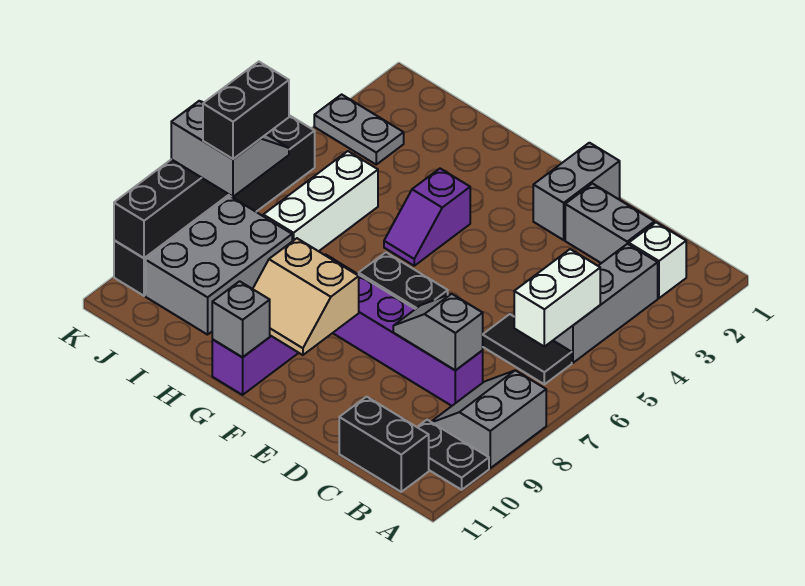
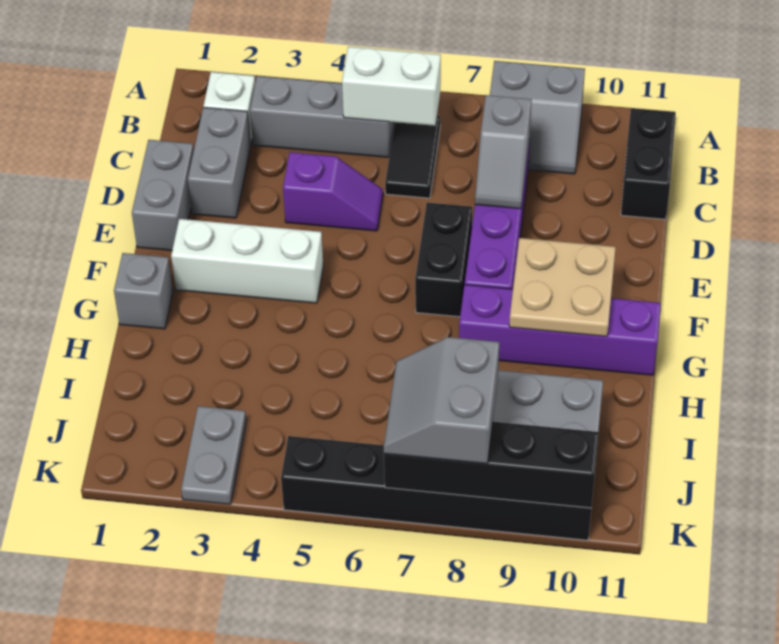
black plate A10:B10 level 1 -> none
grey brick E1:E2 level 1 -> grey brick D1:E1 level 1
tan slope F9:G10 level 2 top 9 -> tan plate F9:G10 level 2
purple slope G4:G5 level 1 top 4 -> purple slope D4:D5 level 1 top 4
grey brick G11 level 2 -> grey brick G1 level 1
white brick I5:I7 level 1 -> white brick F2:F4 level 1
black brick J7:J8 level 4 -> none

